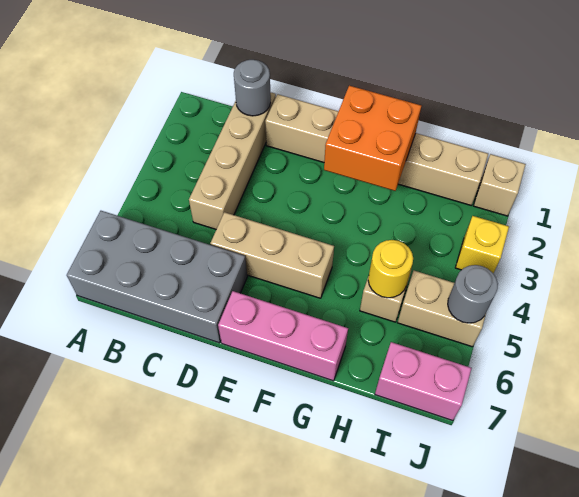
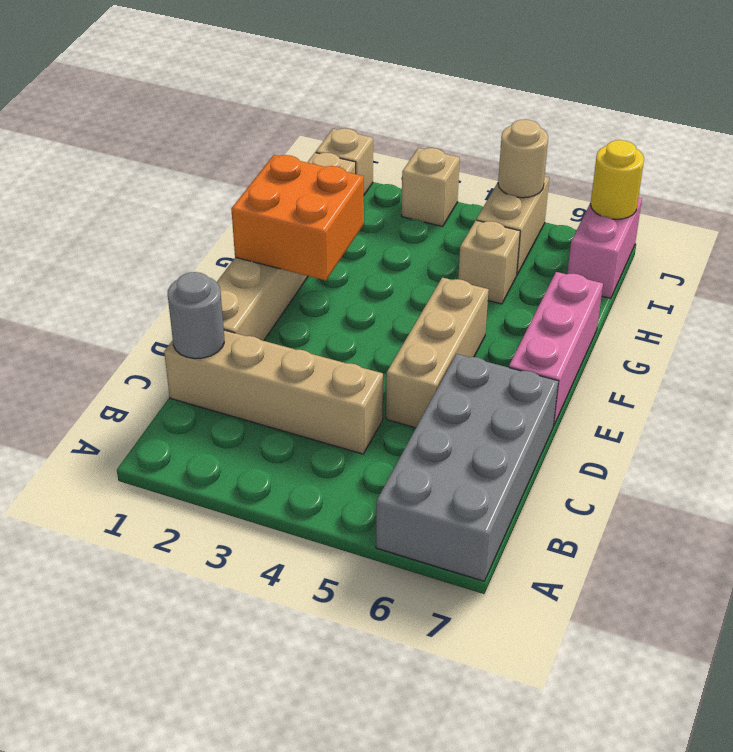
yellow round brick H5 level 2 -> yellow round brick J7 level 2
yellow brick J3 level 1 -> tan brick J3 level 1
grey round brick J5 level 2 -> tan round brick J5 level 2

